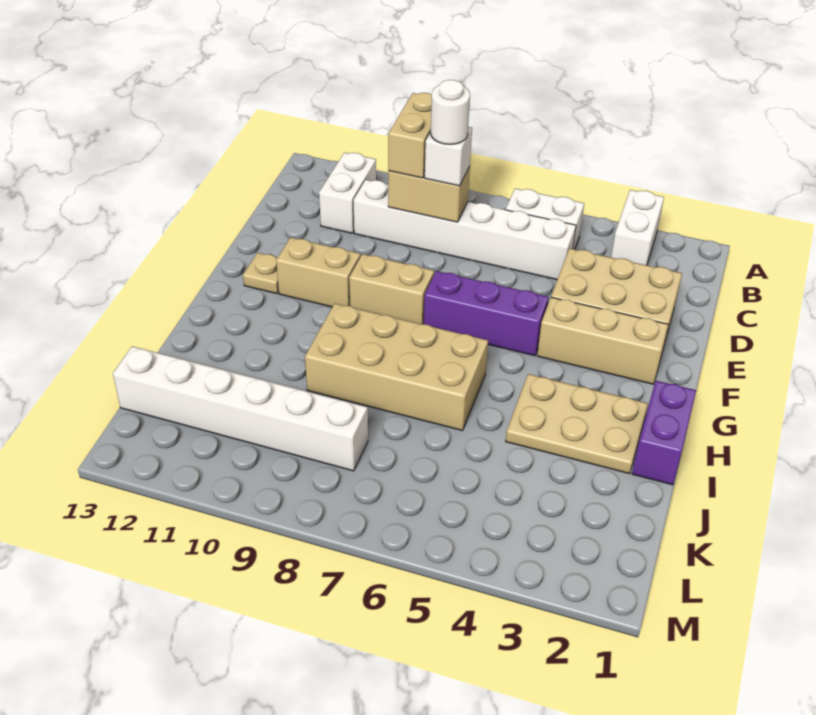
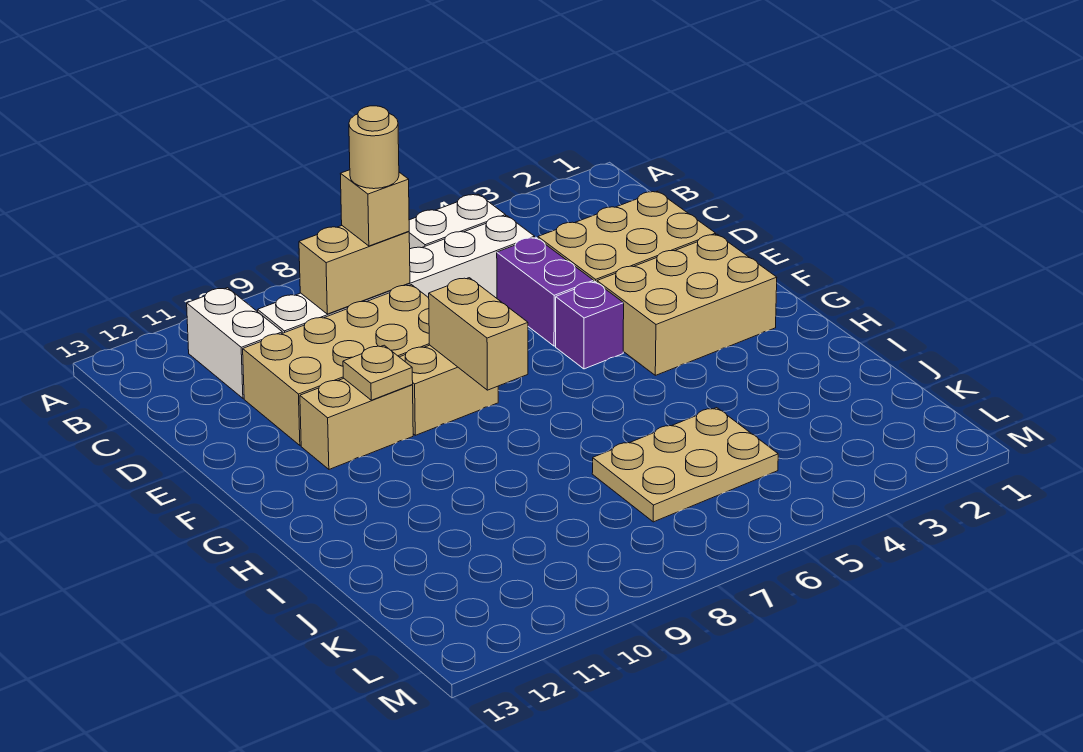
white brick A3:B3 level 1 -> none
tan brick B9:C9 level 3 -> tan brick F8:G8 level 2
white brick C8 level 3 -> tan brick C8 level 3
white round brick C8 level 4 -> tan round brick C8 level 4
tan brick F2:F4 level 1 -> tan brick F2:G4 level 1
purple brick F5:F7 level 1 -> purple brick F5 level 1
tan plate F12 level 1 -> tan plate F10 level 2
purple brick H1:I1 level 1 -> purple brick D5:E5 level 1
tan plate H2:I4 level 1 -> tan plate J5:K7 level 1
tan brick H6:I9 level 1 -> tan brick D8:E11 level 1
white brick K8:K13 level 1 -> none

